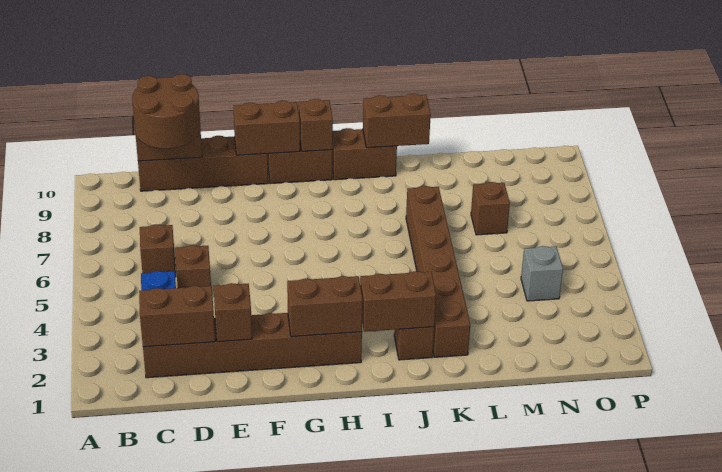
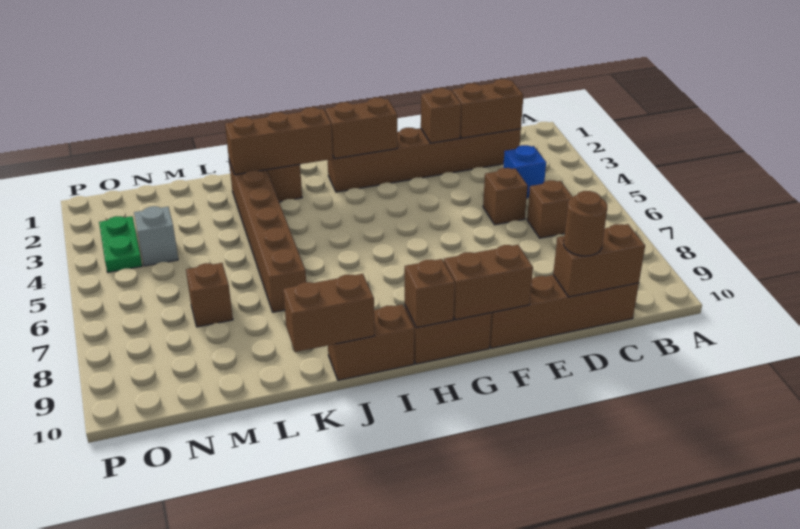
brown round brick C9:D10 level 3 -> brown round brick D10 level 3
brown brick I2:J2 level 2 -> brown brick I2:K2 level 2
none -> green plate O3:O4 level 1

